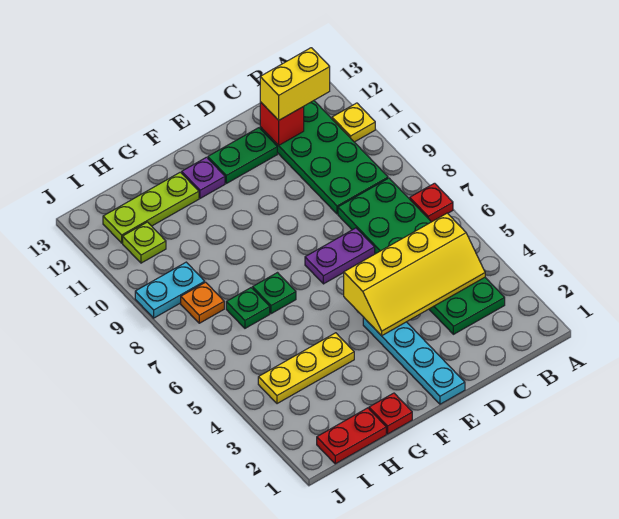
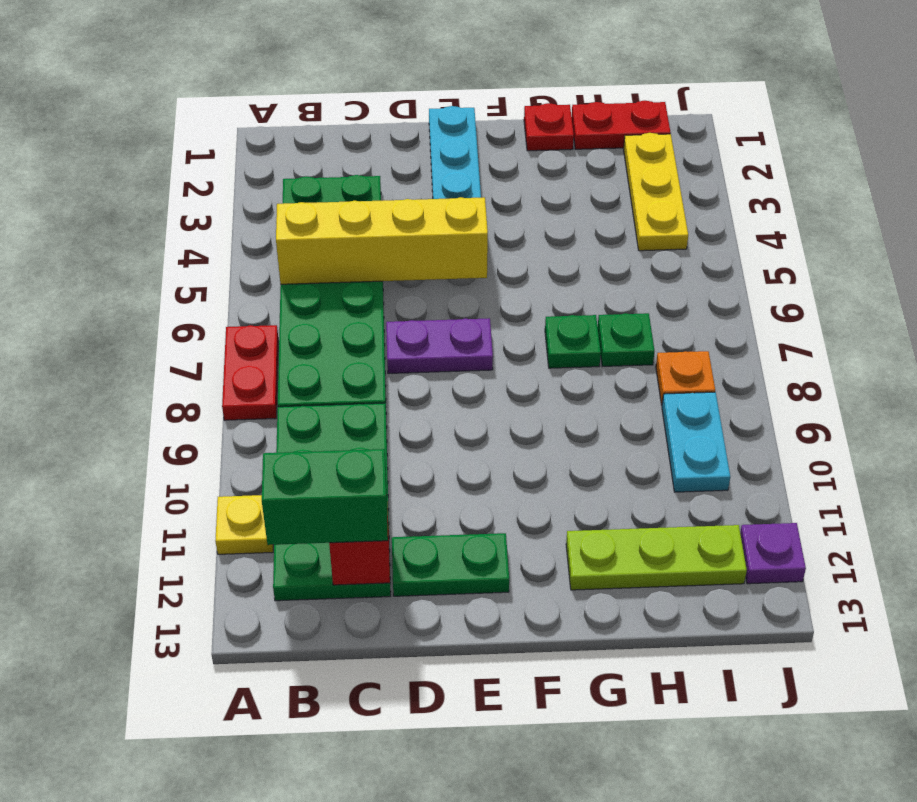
red plate A7 level 1 -> red plate A7:A8 level 1
yellow brick B12:C12 level 3 -> green brick B12:C12 level 3
purple plate F12 level 1 -> purple plate J12 level 1
yellow plate G4:I4 level 1 -> yellow plate I2:I4 level 1
cyan plate I9:J9 level 1 -> cyan plate I9:I10 level 1
lime plate I11 level 1 -> none

